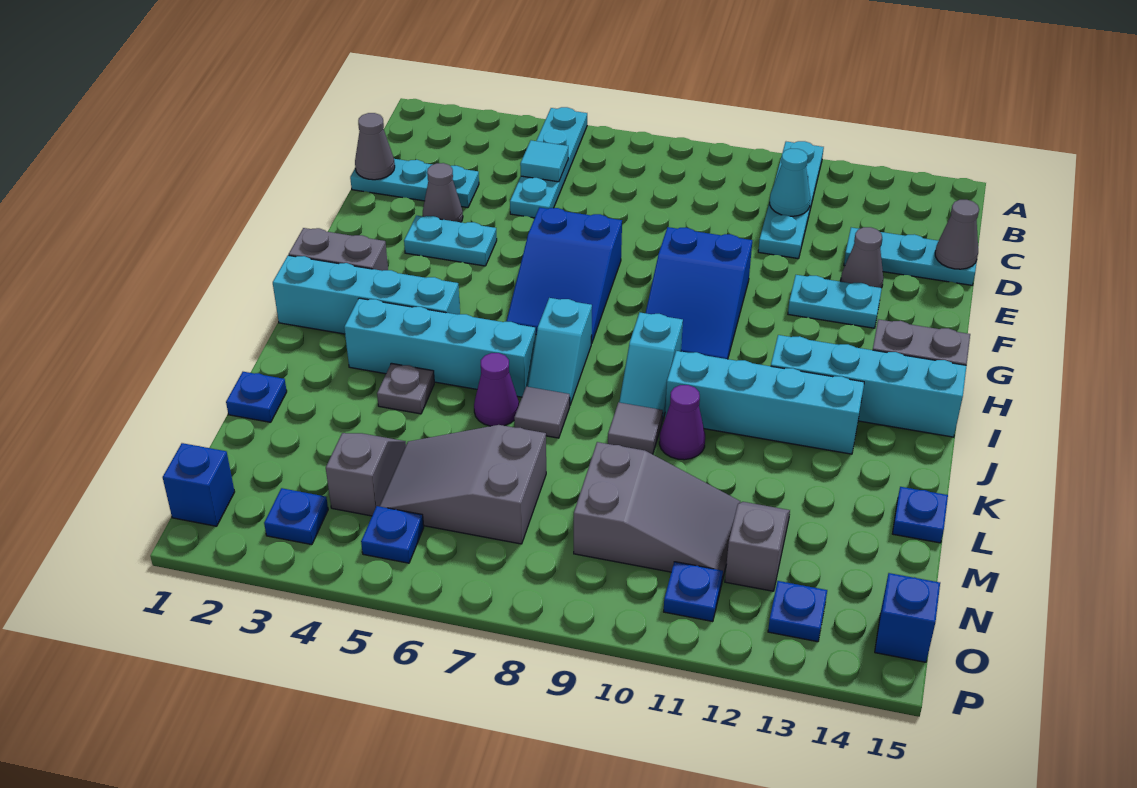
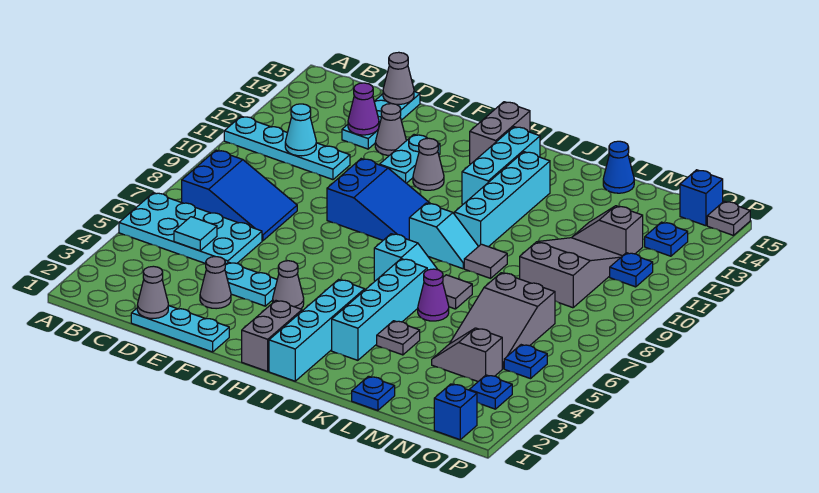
cyan plate A5:D5 level 1 -> cyan plate A5:D6 level 1
cyan plate D1:D3 level 1 -> cyan plate D1:F1 level 1
cyan plate F3:F4 level 1 -> cyan plate E4:F4 level 1
blue slope F6:H7 level 1 top F -> blue slope B7:D8 level 1 top B
none -> grey cone G4 level 1
none -> grey cone G12 level 1
cyan brick I12:I15 level 1 -> cyan brick I12:I14 level 1
purple cone K10 level 1 -> purple cone D13 level 2
blue plate L15 level 1 -> blue cone L15 level 1
none -> grey plate P15 level 1

